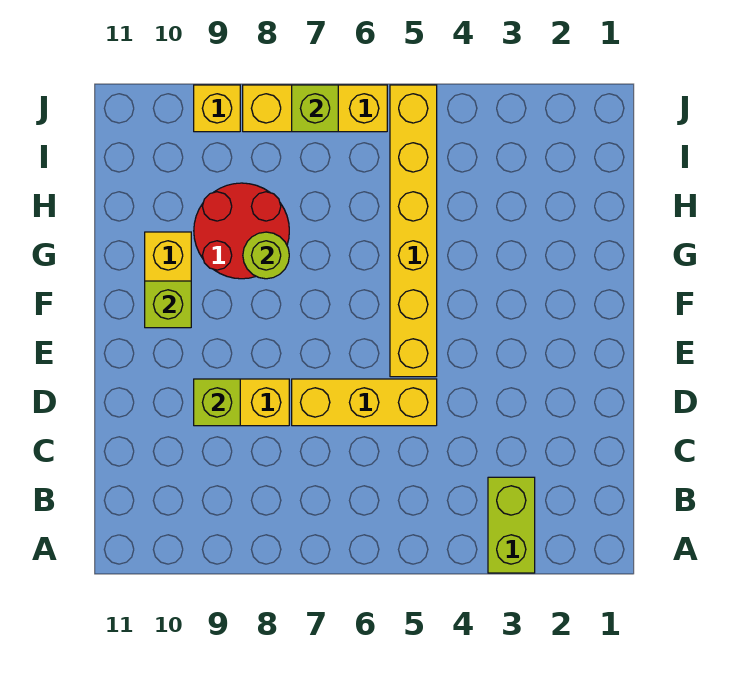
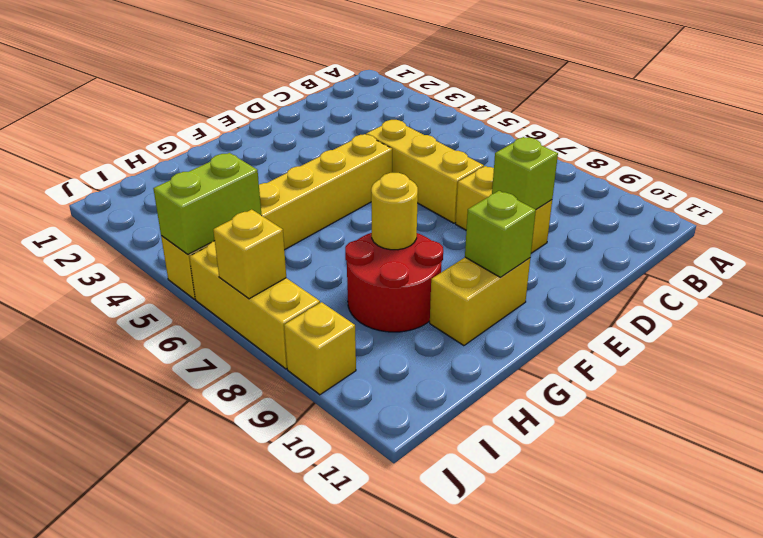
lime brick A3:B3 level 1 -> lime brick I5:J5 level 2
lime round brick G8 level 2 -> yellow round brick G8 level 2
lime brick J7 level 2 -> yellow brick J7 level 2

